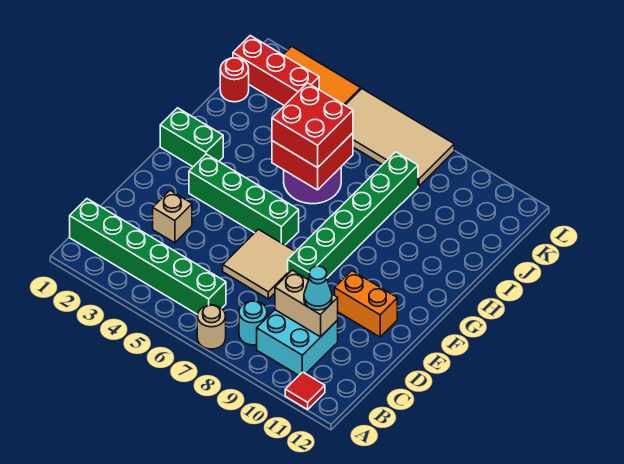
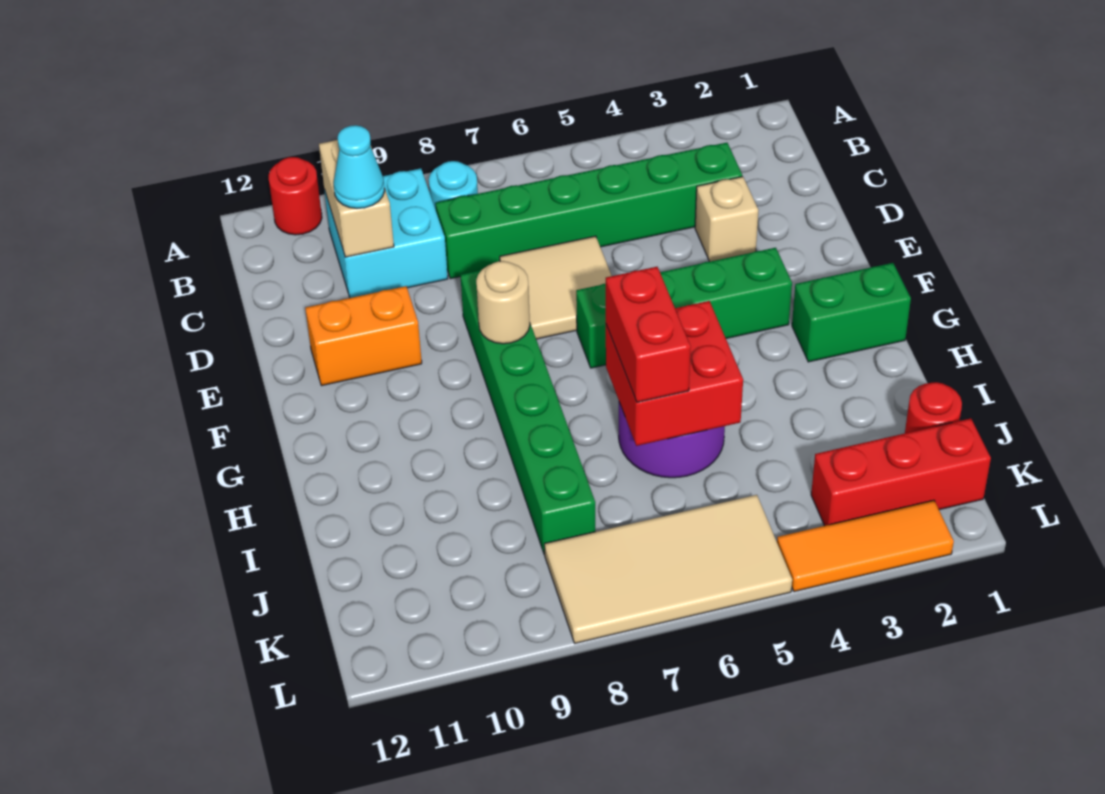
tan round brick A7 level 1 -> tan round brick F8 level 2
red tile A11 level 1 -> red round brick A11 level 1
green brick B1:B6 level 1 -> green brick C3:C8 level 1
tan brick C9:C10 level 2 -> tan brick B10:C10 level 2
red brick H5:I6 level 3 -> red brick H6:I6 level 3

